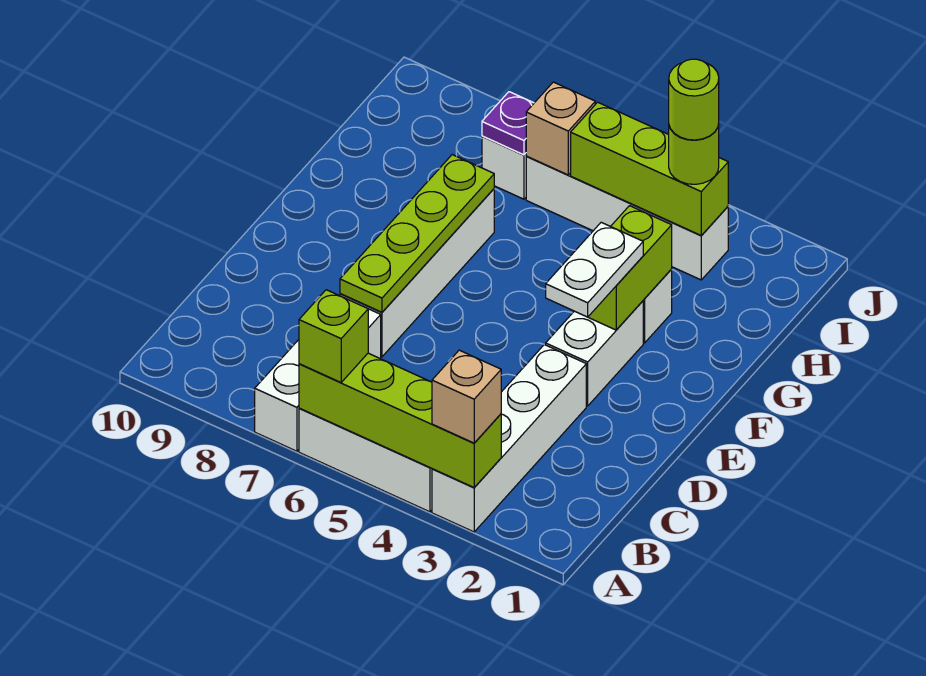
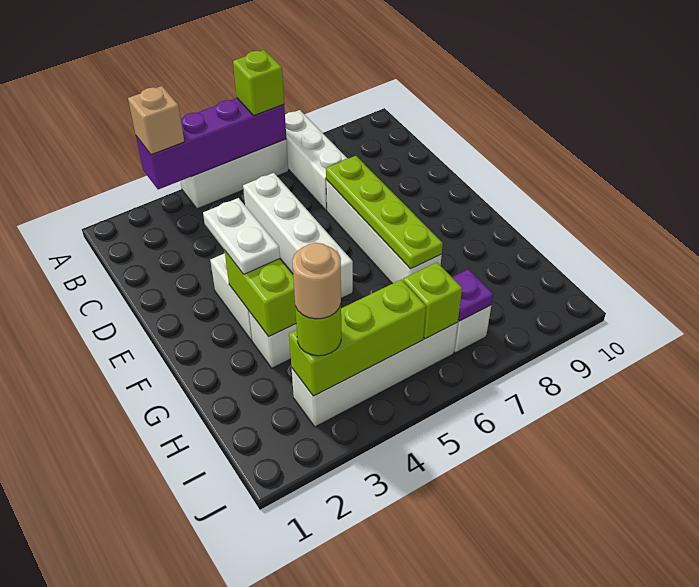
white brick A3:D3 level 1 -> white brick C5:F5 level 1
lime brick A3:A6 level 2 -> purple brick A3:A6 level 2
lime round brick I3 level 4 -> tan round brick I3 level 4
tan brick I6 level 2 -> lime brick I6 level 2

